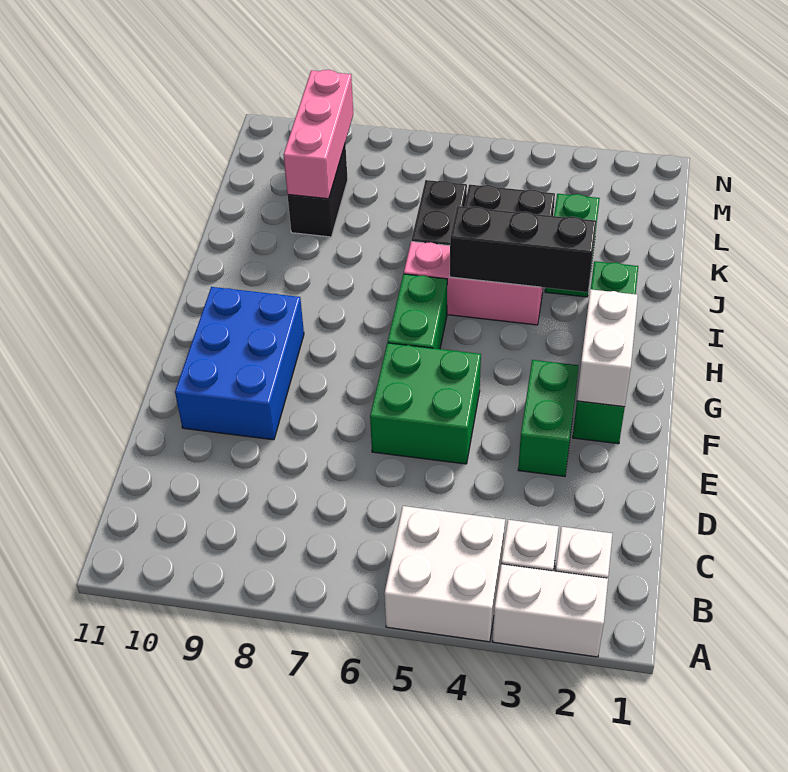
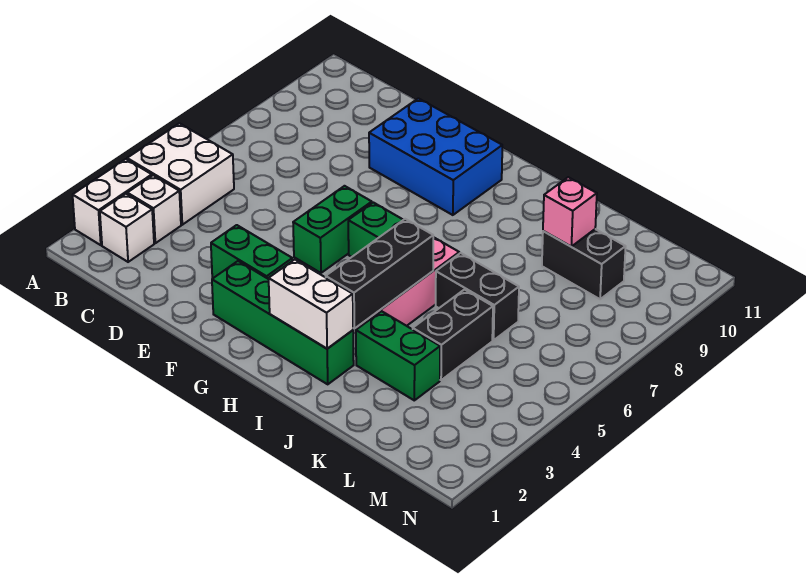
green brick E5:F6 level 1 -> green brick F5:F6 level 1
white brick F2:G2 level 2 -> white brick H2:I2 level 2
pink brick K9:M9 level 2 -> pink brick K9 level 2

